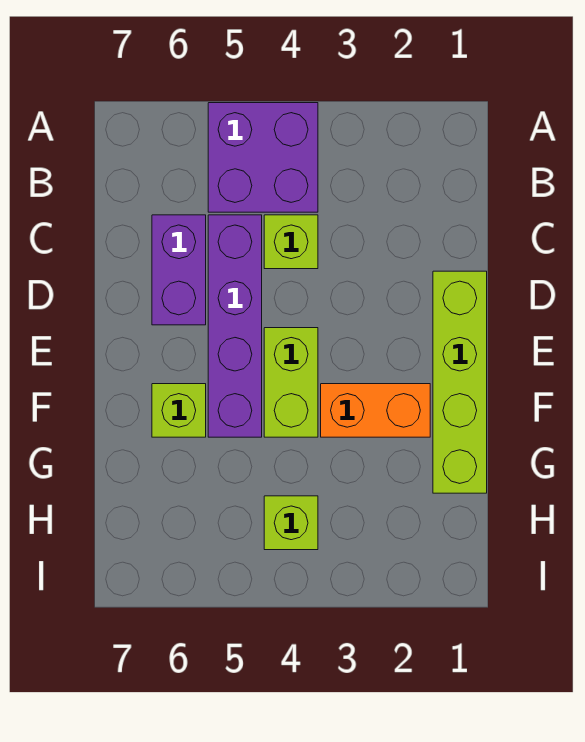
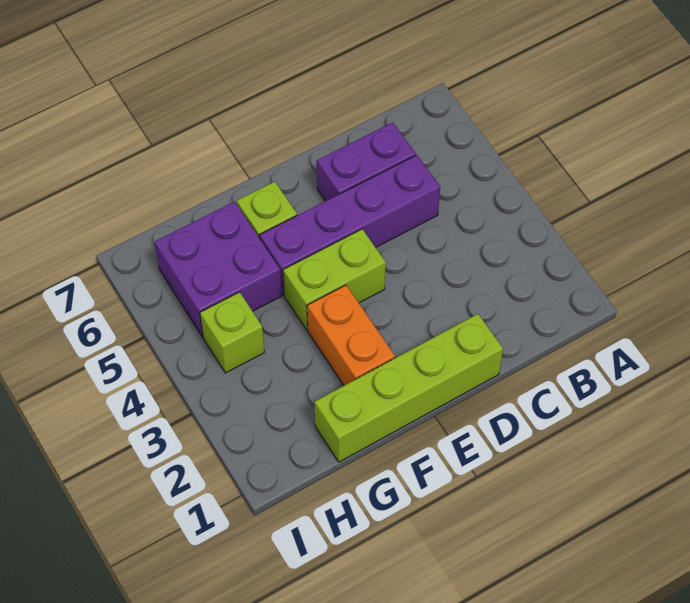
purple brick A4:B5 level 1 -> purple brick G5:H6 level 1
lime brick C4 level 1 -> none

